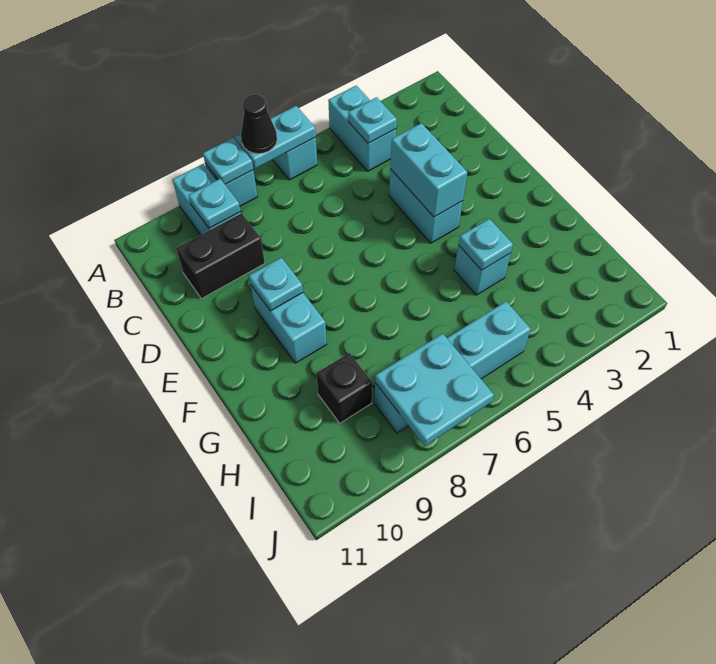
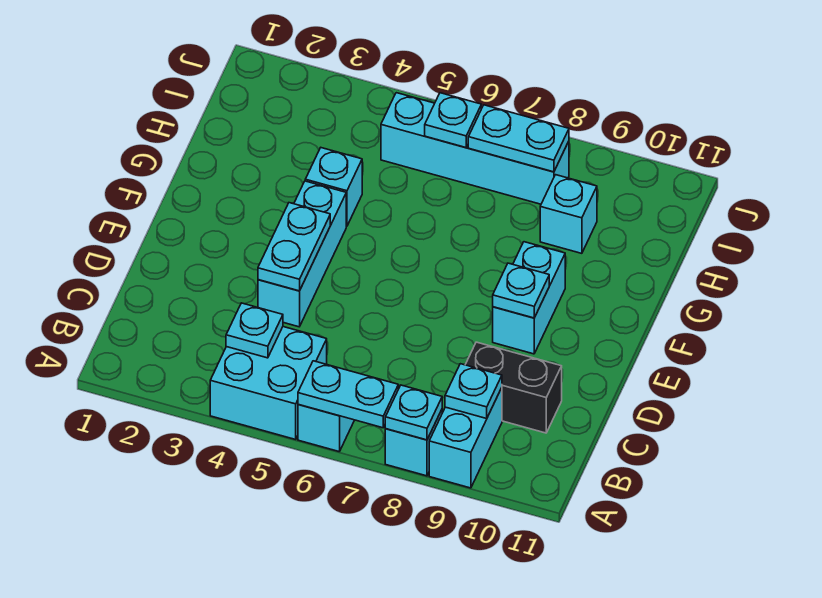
cyan brick A4:B4 level 1 -> cyan brick A4:B5 level 1
black cone A7 level 3 -> none
cyan brick D4:E4 level 1 -> cyan brick D4:F4 level 1
cyan brick D4:E4 level 2 -> cyan plate D4:E4 level 2
cyan plate G4 level 2 -> cyan plate I6 level 2
black brick H9 level 1 -> cyan brick H9 level 1
cyan plate I7:J8 level 2 -> cyan plate I7:I8 level 2

